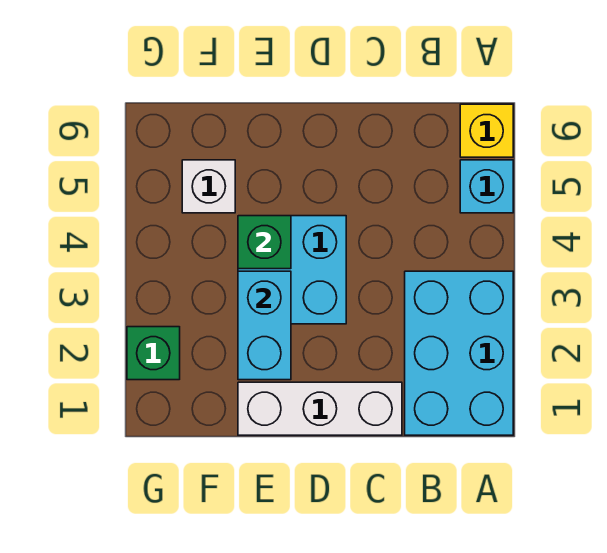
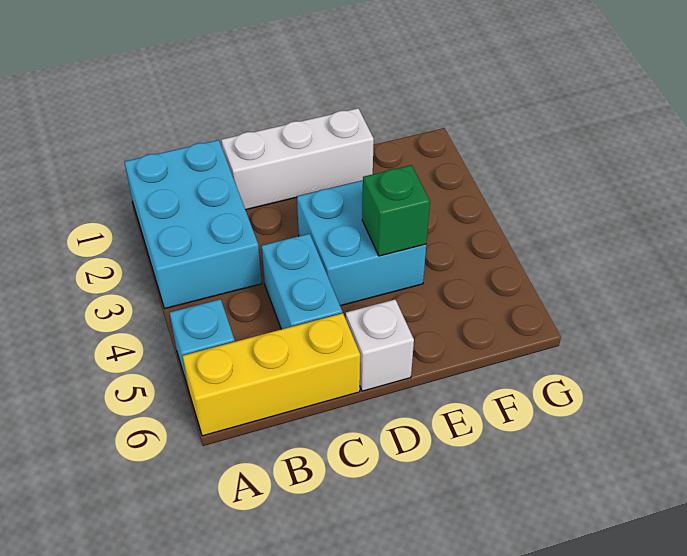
yellow brick A6 level 1 -> yellow brick A6:C6 level 1
cyan brick E2:E3 level 2 -> cyan brick C4:C5 level 1
white brick F5 level 1 -> white brick D6 level 1
green brick G2 level 1 -> none

